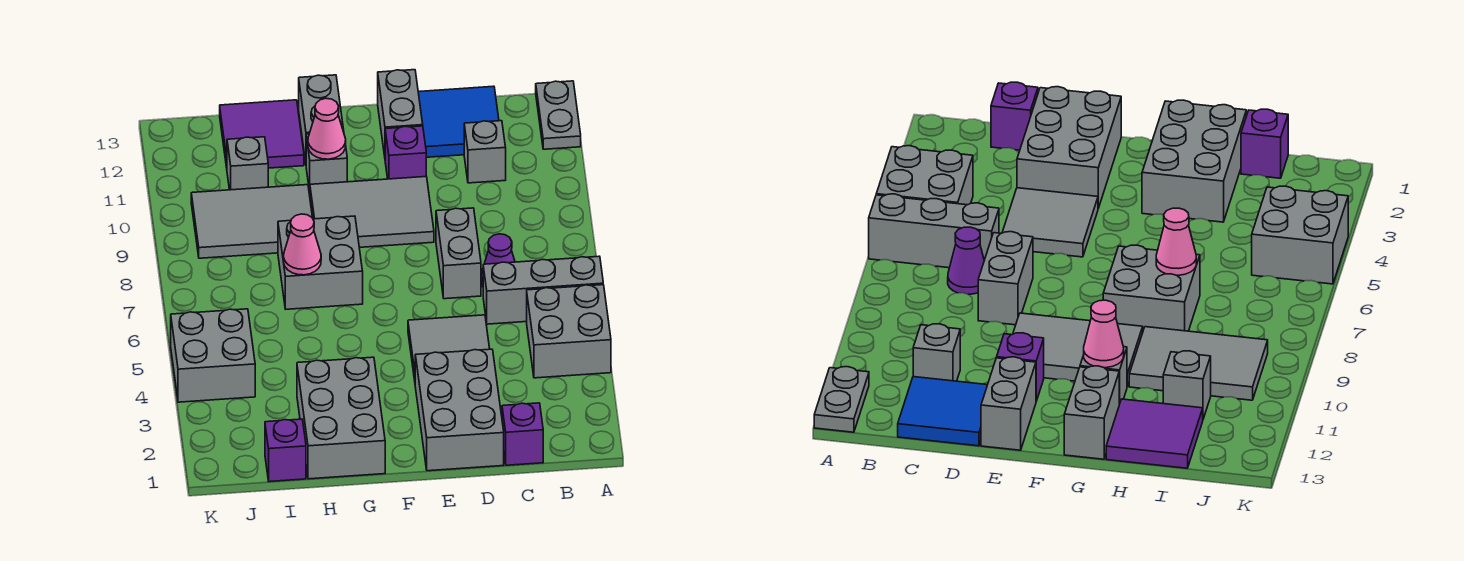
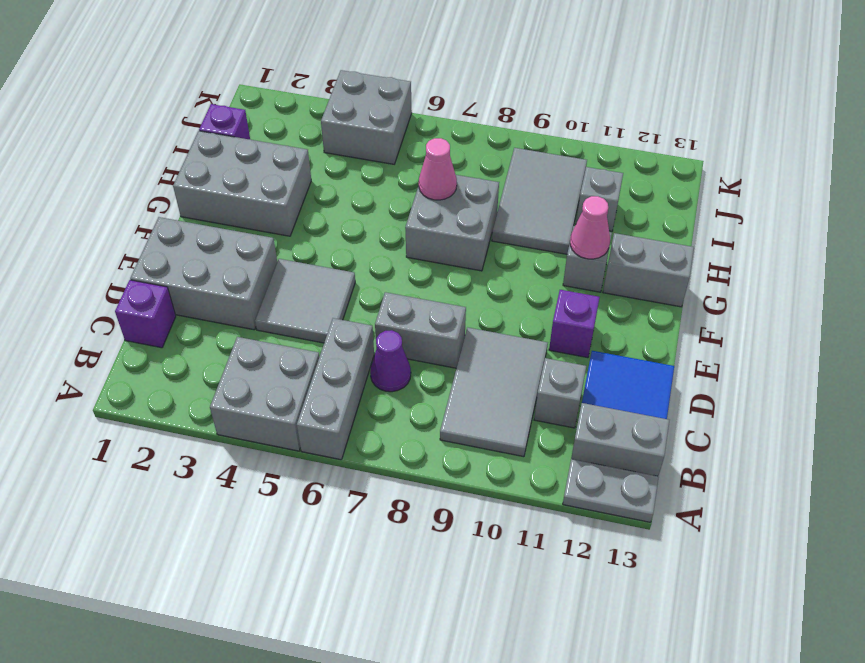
grey tile E9:G10 level 1 -> grey tile B9:D10 level 1
grey brick E12:E13 level 1 -> grey brick B12:B13 level 1
purple tile H12:I13 level 1 -> none

